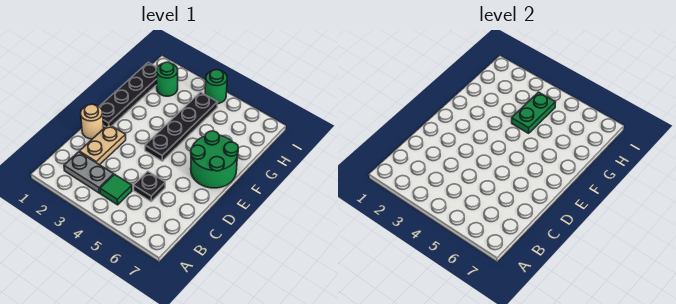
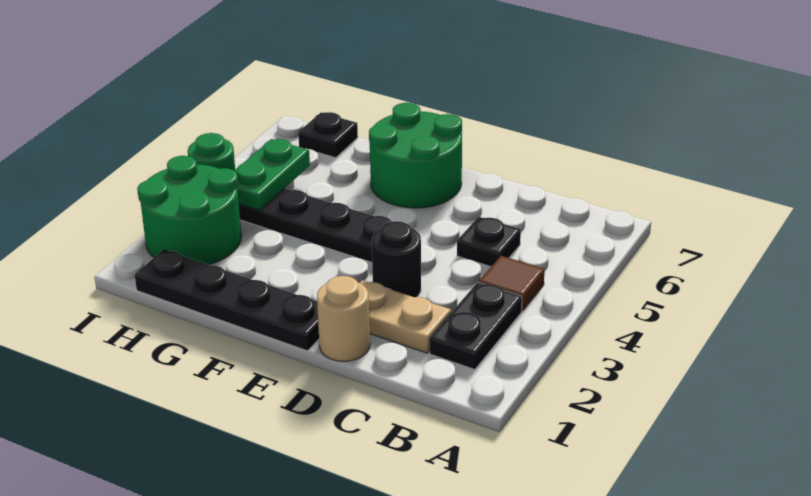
grey plate B2:B3 level 1 -> black plate B2:B3 level 1
green tile B4 level 1 -> brown tile B4 level 1
none -> black round brick D3 level 1
green plate G4:H4 level 2 -> green plate H4:H5 level 2
green round brick H2 level 1 -> green round brick H2:I3 level 1
none -> black plate H7 level 1

